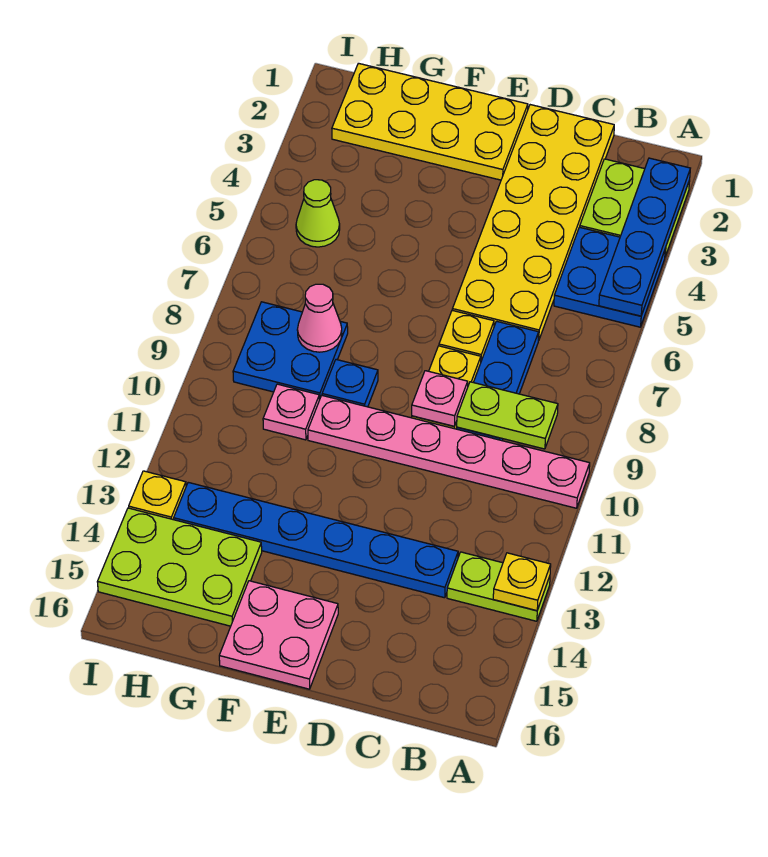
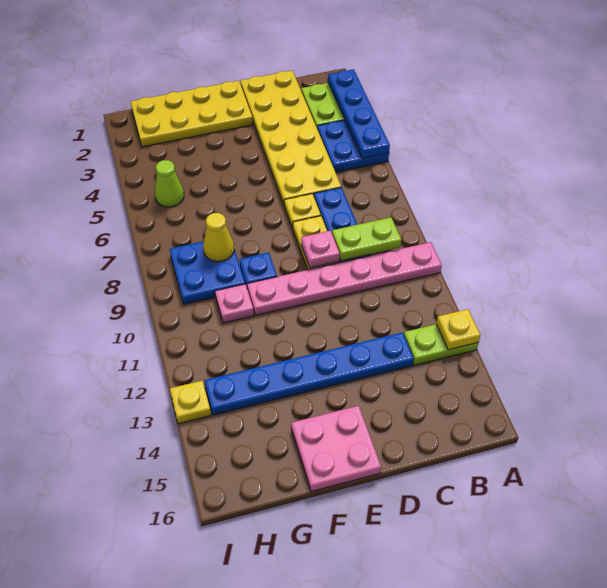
pink cone G8 level 2 -> yellow cone G8 level 2
lime plate G14:I15 level 1 -> none

